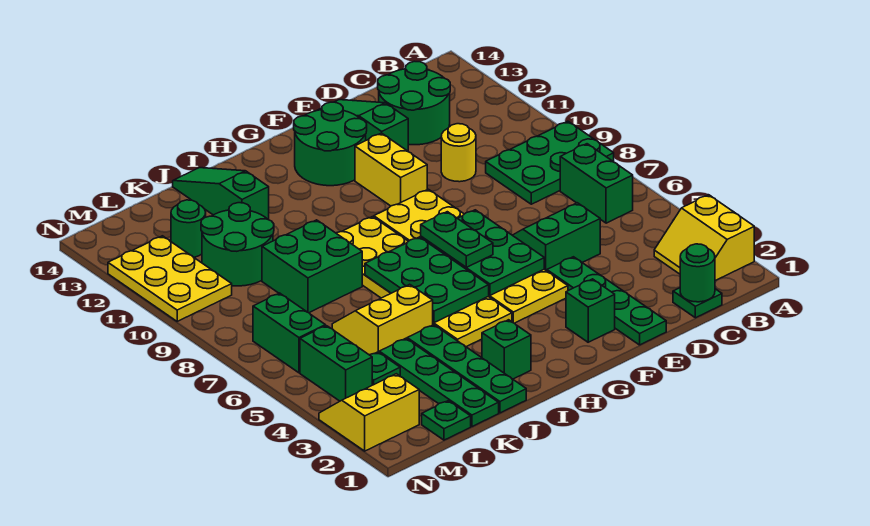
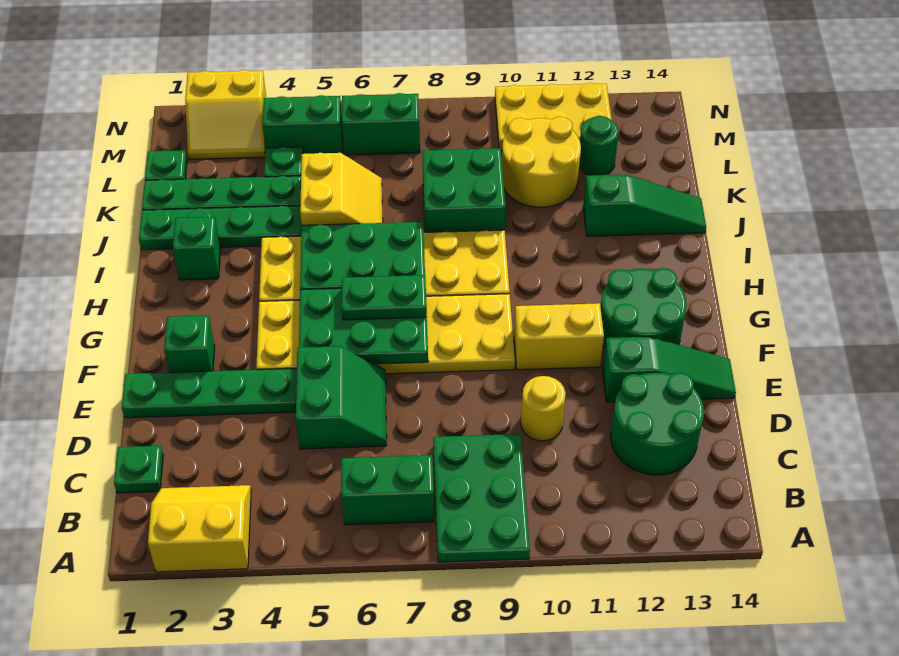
green round brick C1 level 2 -> none
green round brick K10:L11 level 1 -> yellow round brick K10:L11 level 1
yellow slope M2:N3 level 1 top 2 -> yellow slope M2:N3 level 1 top N

